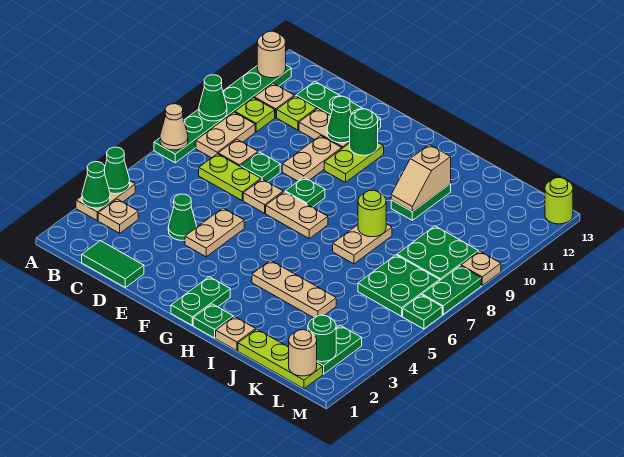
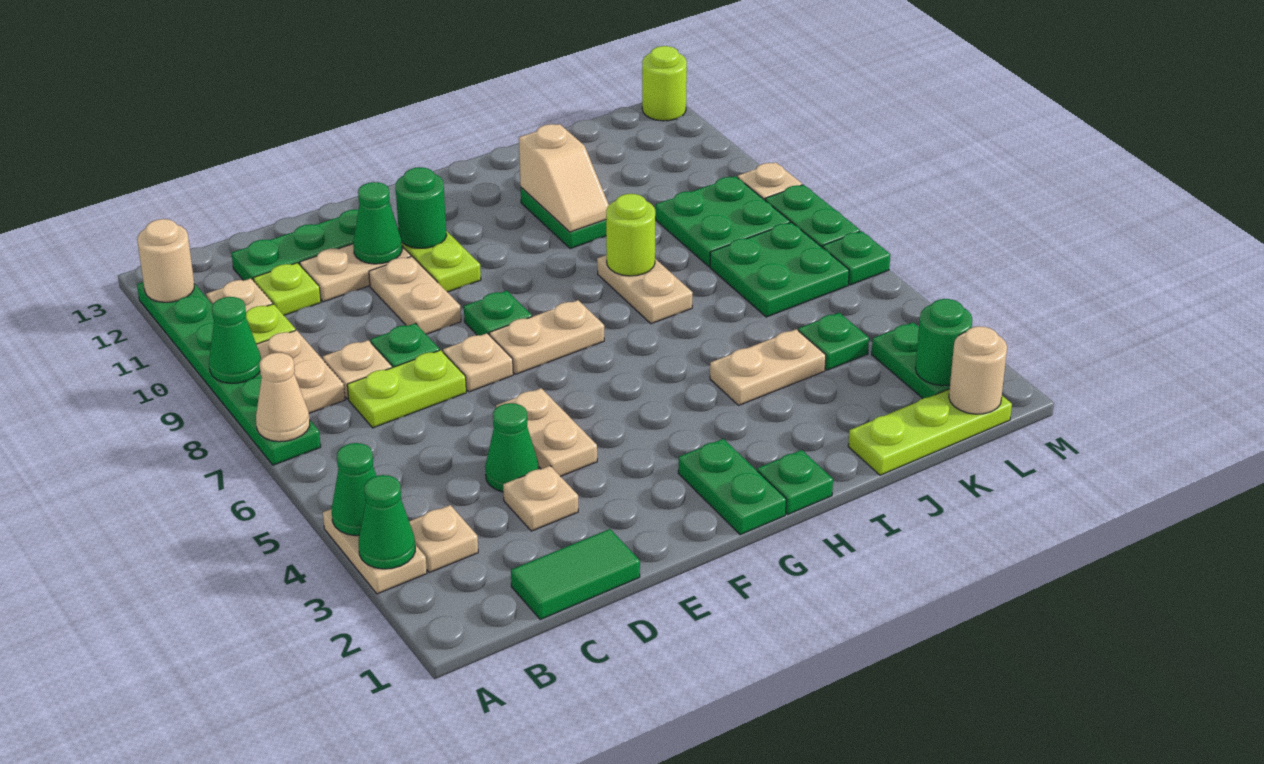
tan plate H4:J4 level 1 -> tan plate I4:J4 level 1
tan plate I1 level 1 -> tan plate D3 level 1
none -> green plate K4 level 1

